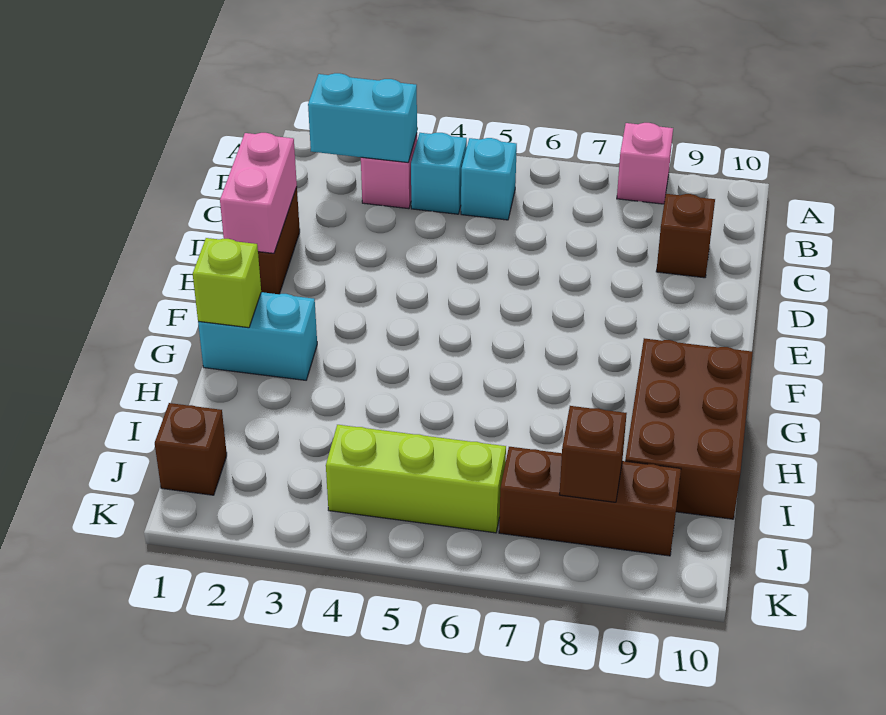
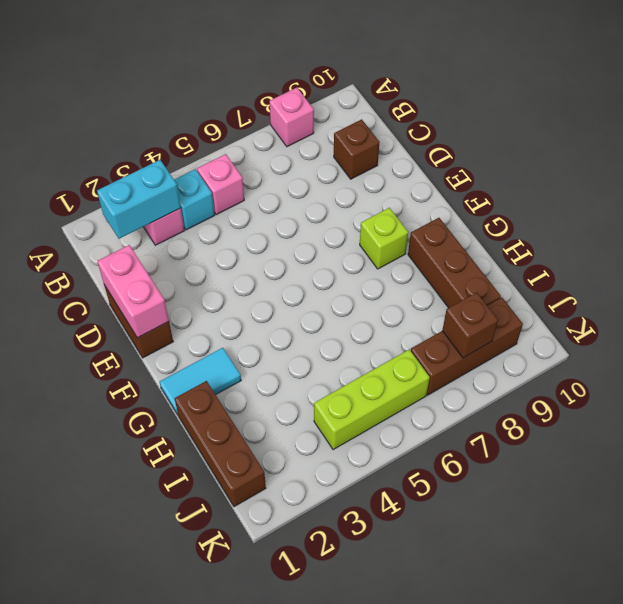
cyan brick B5 level 1 -> pink brick B5 level 1
cyan brick G1:G2 level 1 -> cyan tile G1:G2 level 1
lime brick G1 level 2 -> lime brick F8 level 1
brown brick G9:I10 level 1 -> brown brick G9:I9 level 1
brown brick J1 level 1 -> brown brick H1:J1 level 1

